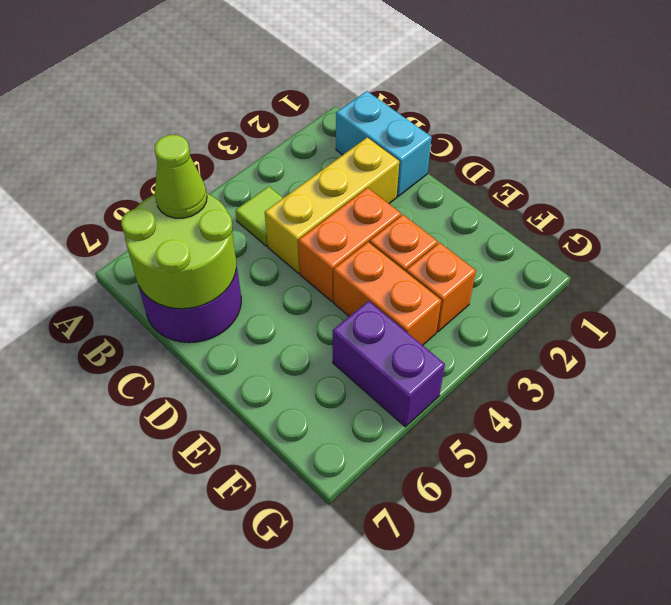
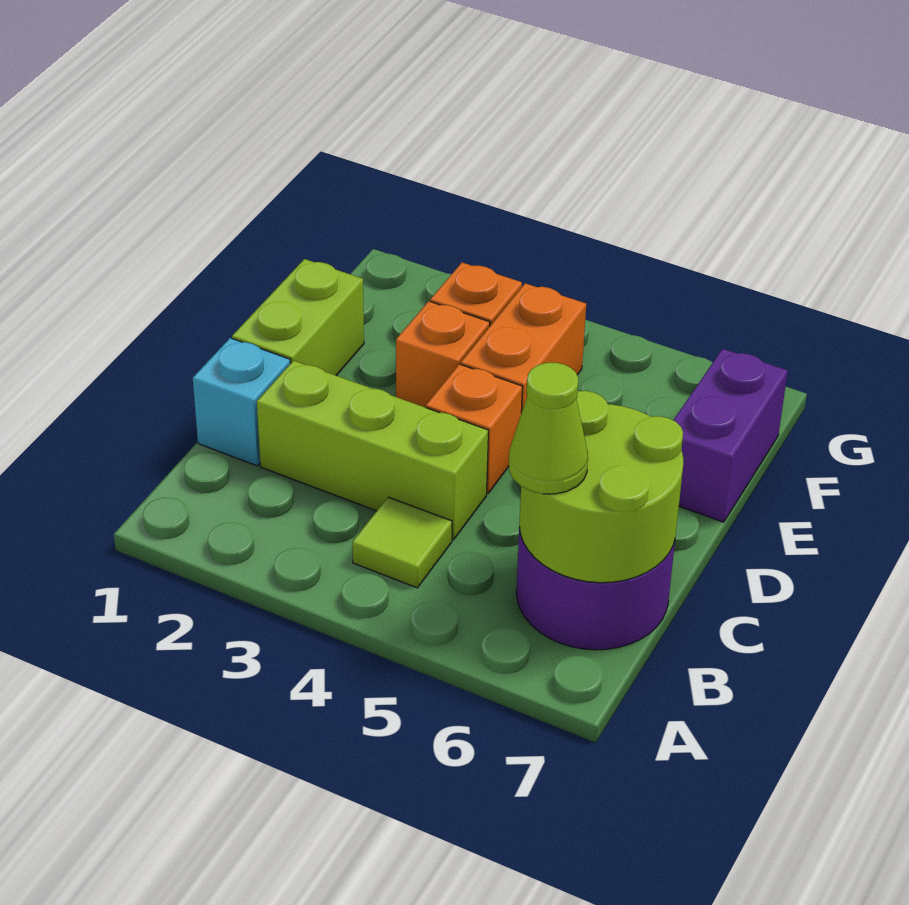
cyan brick B1:C1 level 1 -> cyan brick C1 level 1
yellow brick C2:C4 level 1 -> lime brick C2:C4 level 1
none -> lime brick D1:E1 level 1
orange brick D3:D4 level 1 -> orange brick D4 level 1
purple brick F5:G5 level 1 -> purple brick E7:F7 level 1

